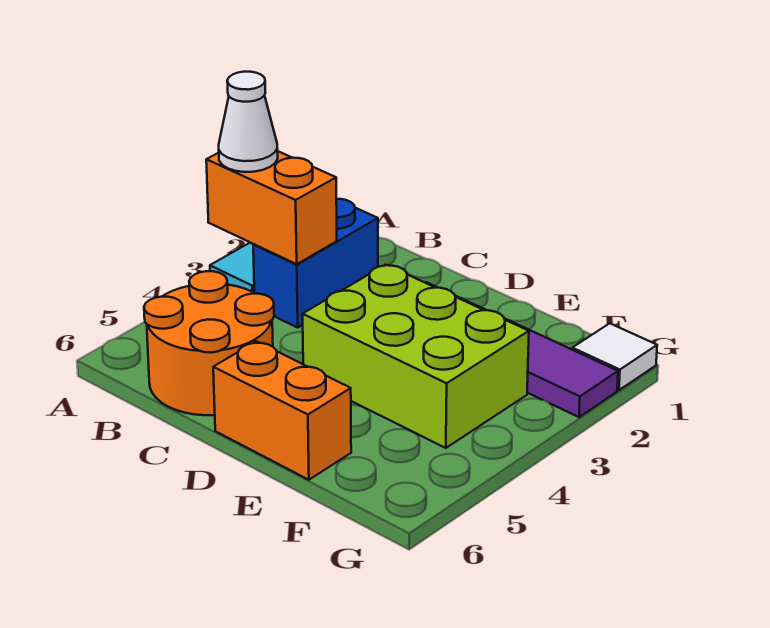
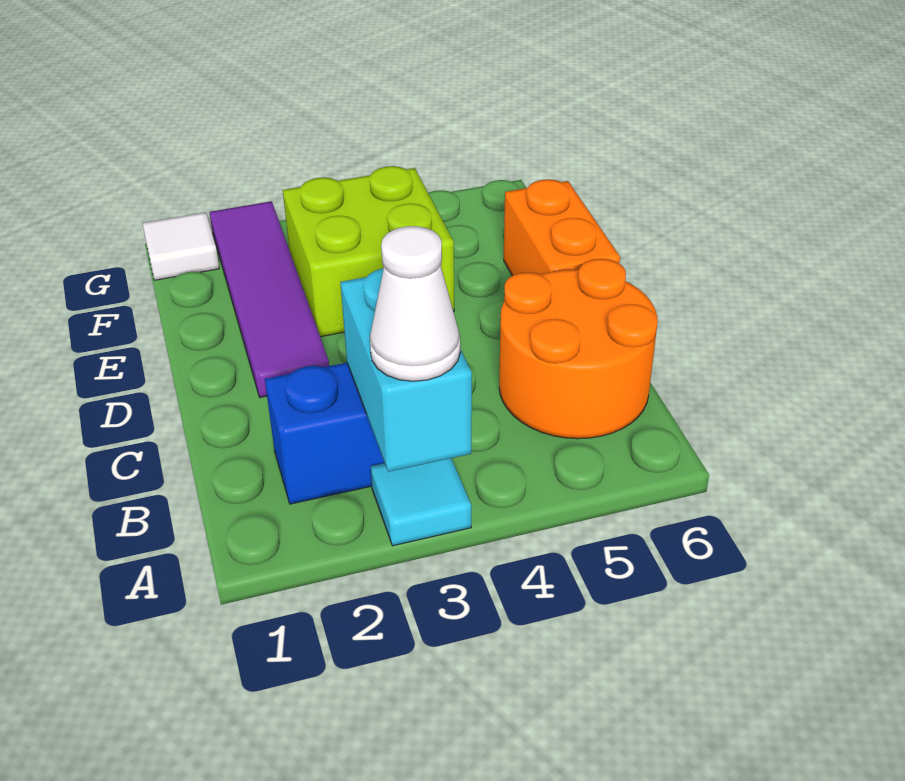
orange brick A3:B3 level 2 -> cyan brick A3:B3 level 2
lime brick D3:F4 level 1 -> lime brick E3:F4 level 1

